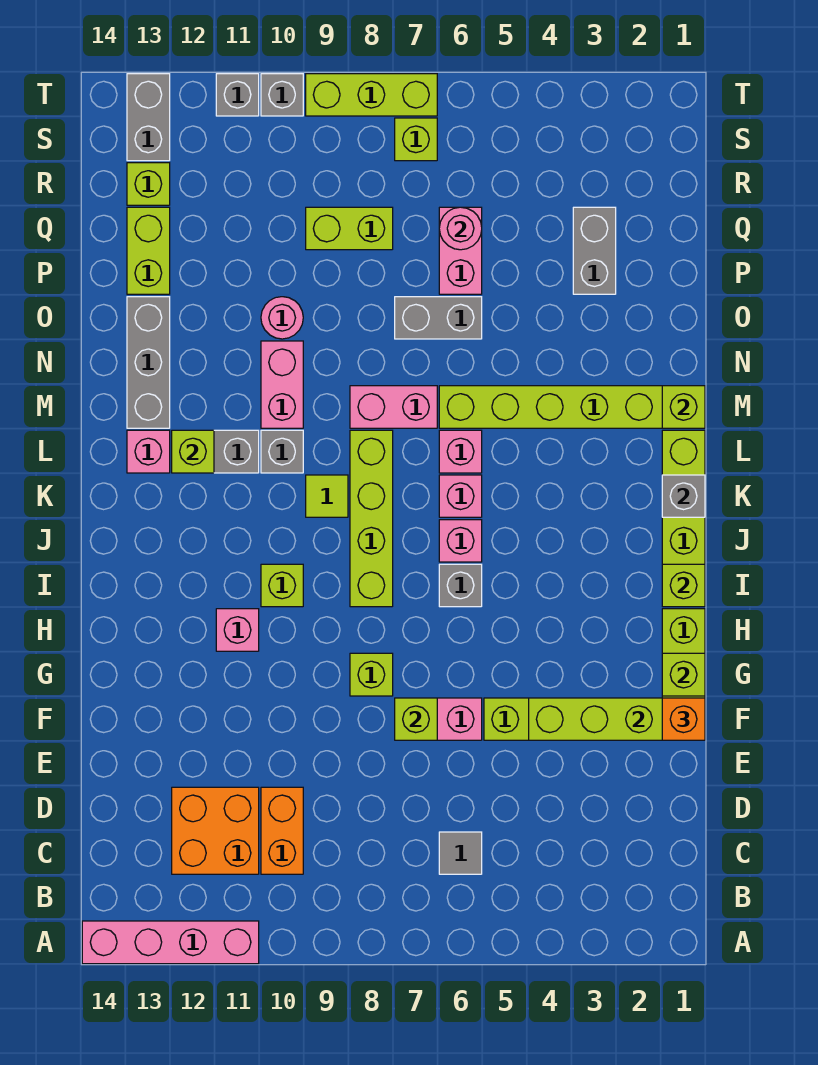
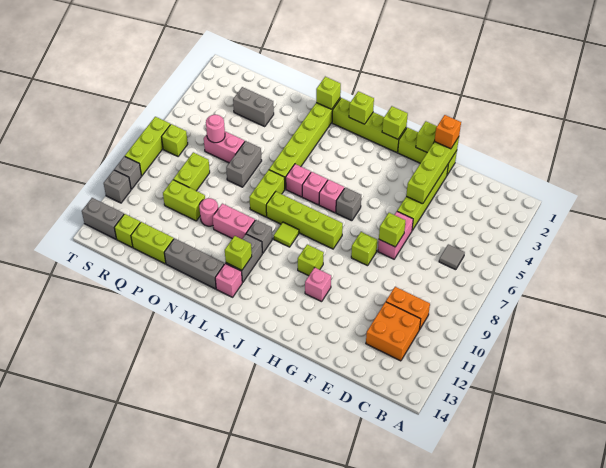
pink brick A11:A14 level 1 -> none
grey brick K1 level 2 -> lime brick K1 level 2
pink brick M7:M8 level 1 -> lime brick M7:M8 level 1
none -> lime brick P10:Q10 level 1

